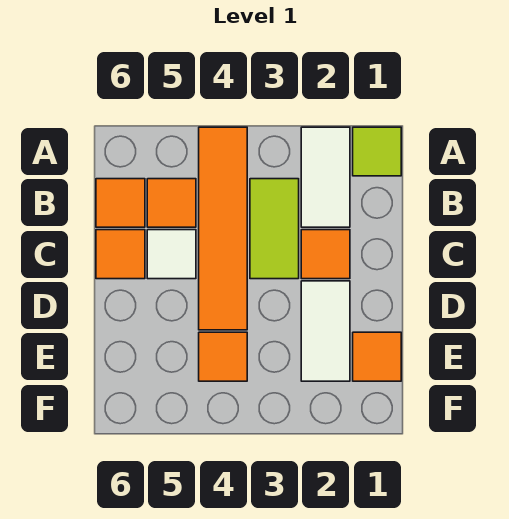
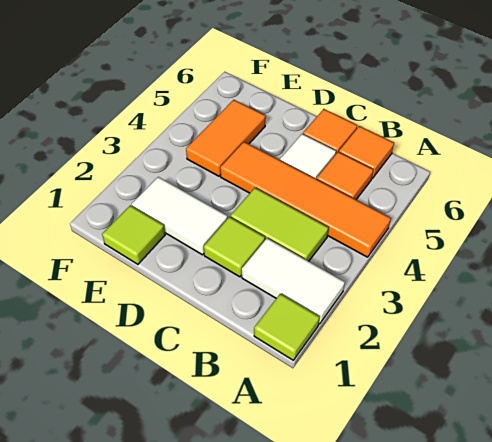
orange tile C2 level 1 -> lime tile C2 level 1
orange tile E1 level 1 -> lime tile E1 level 1
orange tile E4 level 1 -> orange tile E4:E5 level 1

